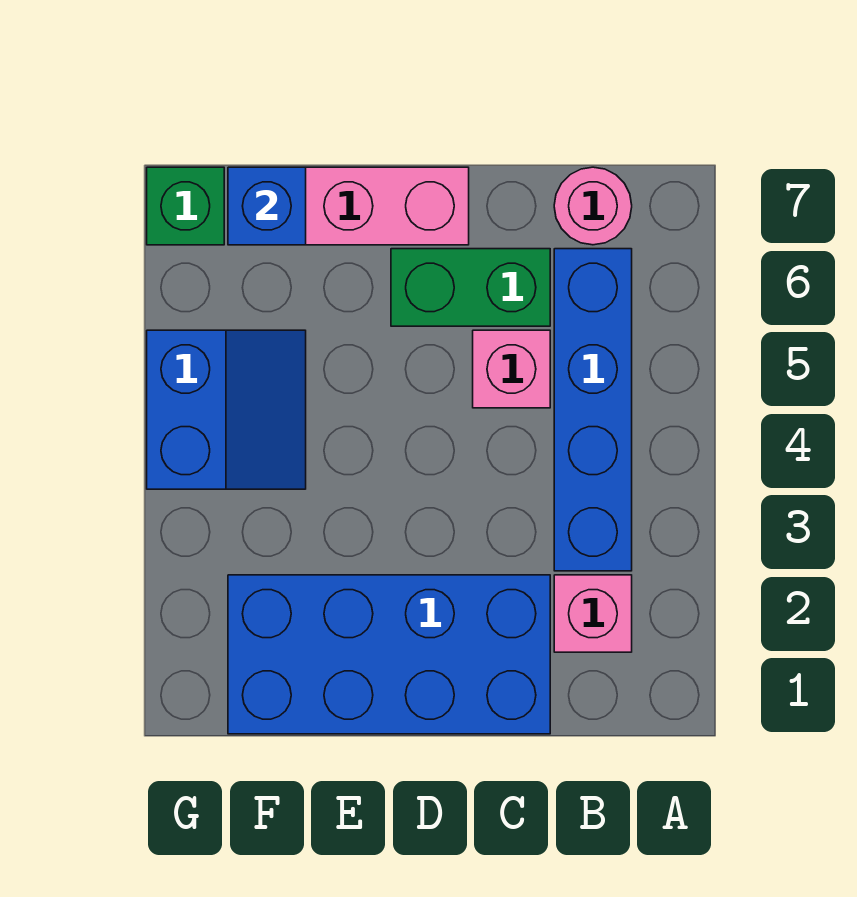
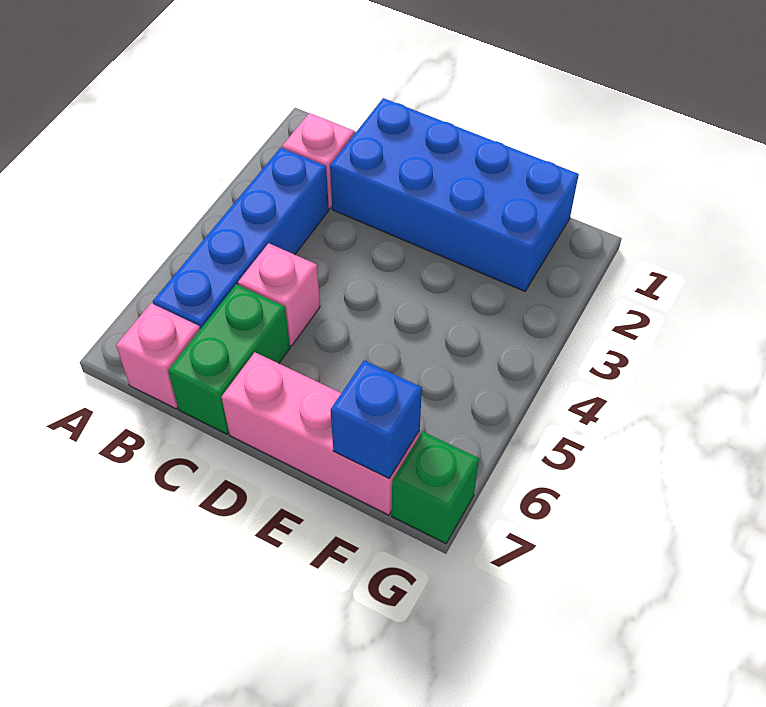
pink round brick B7 level 1 -> pink brick B7 level 1
green brick C6:D6 level 1 -> green brick C6:C7 level 1
blue slope F4:G5 level 1 top G -> none

